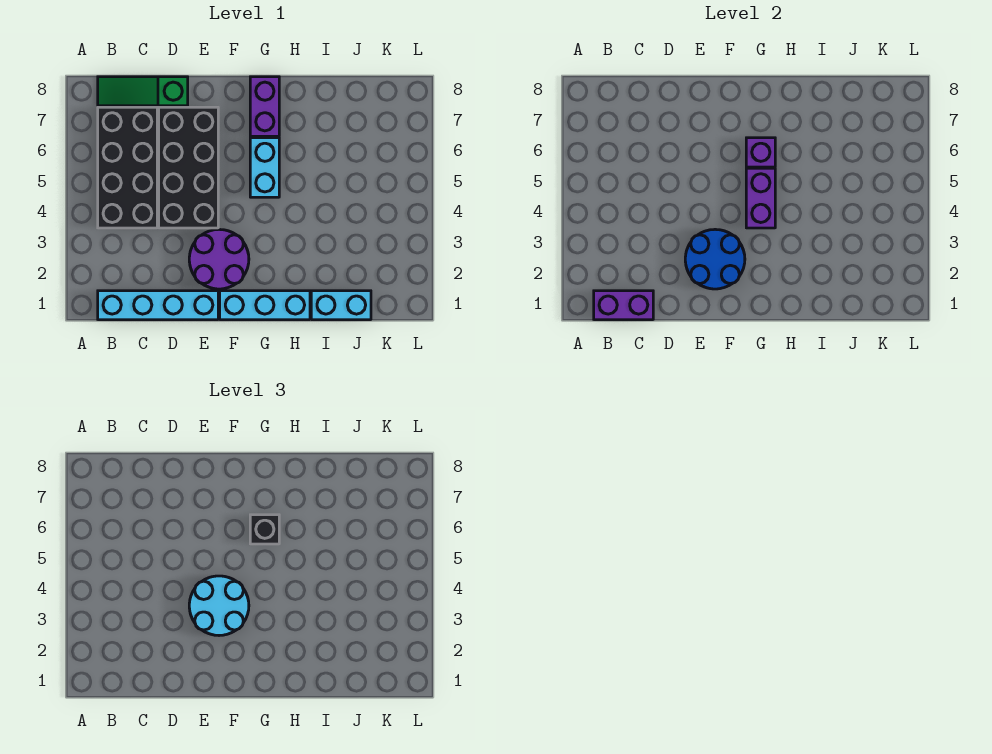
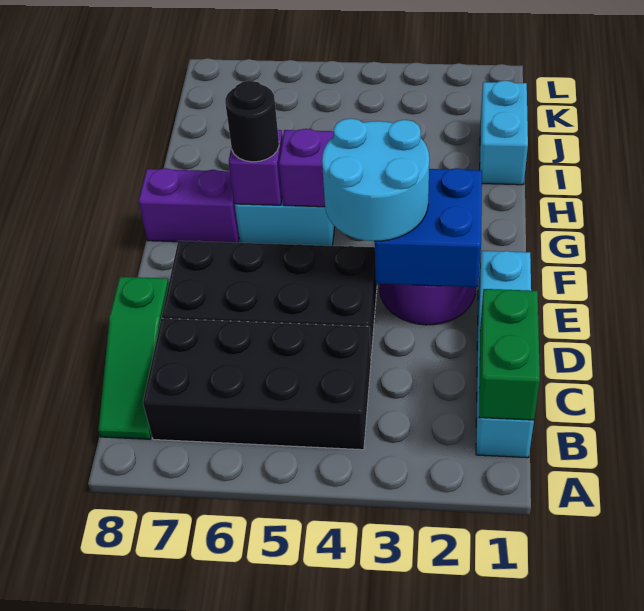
purple brick B1:C1 level 2 -> green brick B1:C1 level 2
blue round brick E2:F3 level 2 -> blue brick E2:F3 level 2
cyan brick F1:H1 level 1 -> none
black brick G6 level 3 -> black round brick G6 level 3

